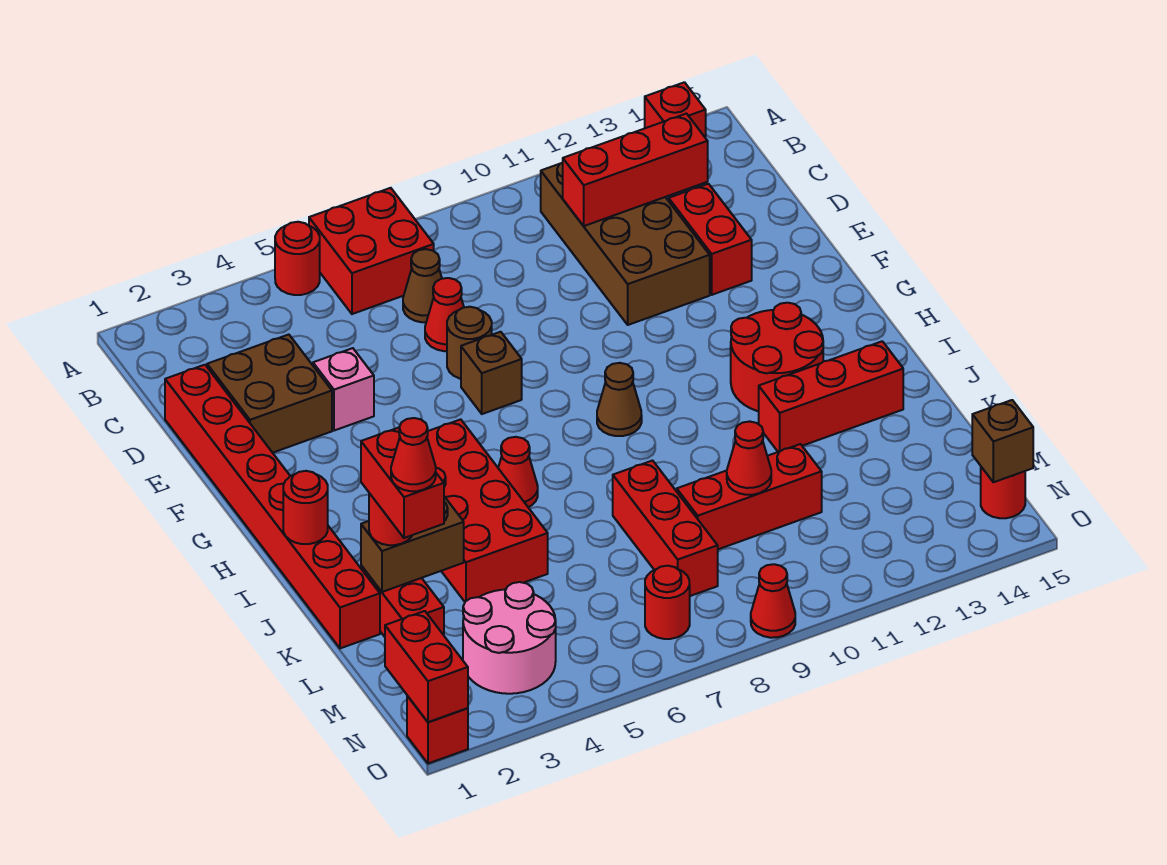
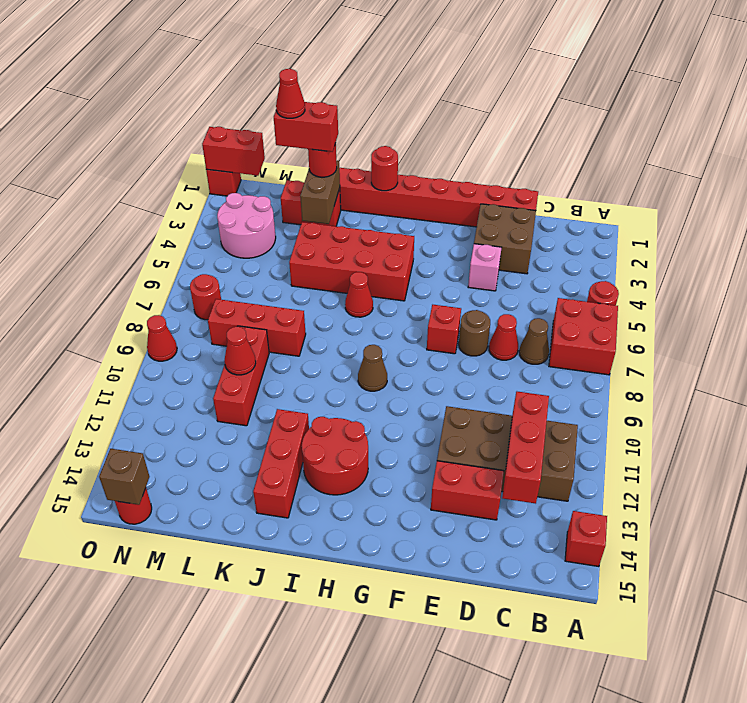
brown brick F7 level 1 -> red brick F7 level 1

